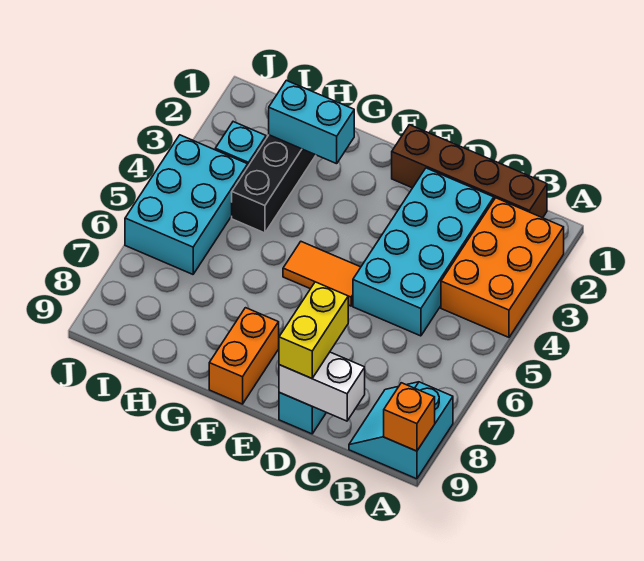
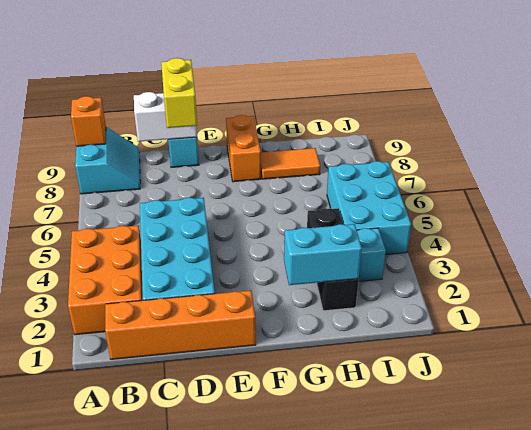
brown brick B1:E1 level 1 -> orange brick B1:E1 level 1
orange tile E5:F5 level 1 -> orange tile G8:H8 level 1

